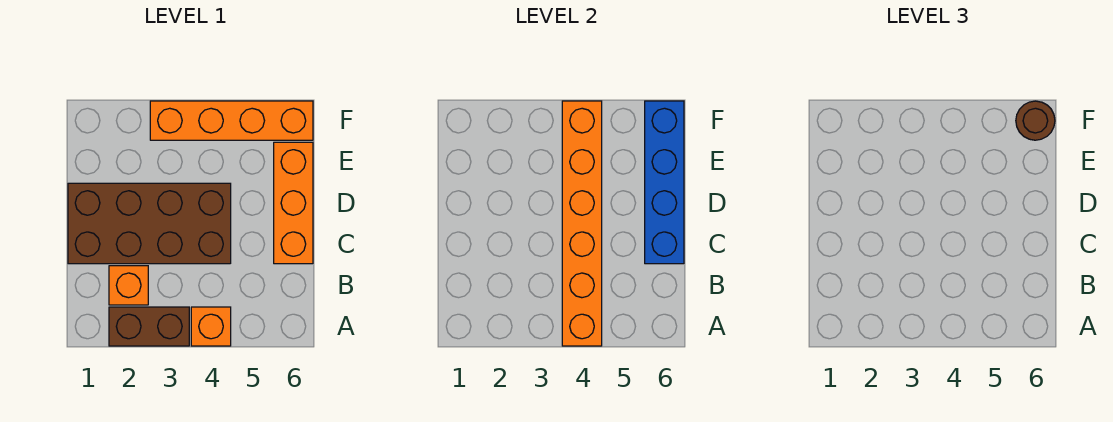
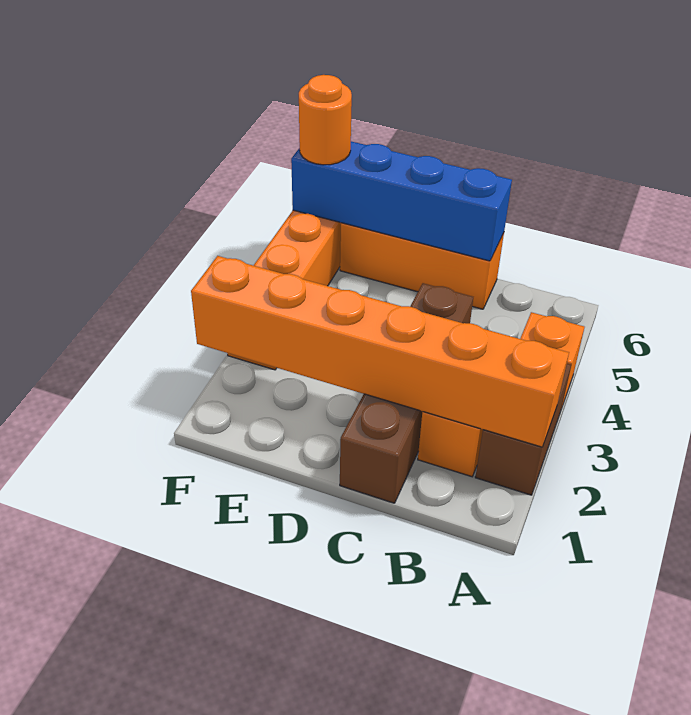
orange brick A4:F4 level 2 -> orange brick A2:F2 level 2
brown brick C1:D4 level 1 -> brown brick C1:C4 level 1
brown round brick F6 level 3 -> orange round brick F6 level 3

